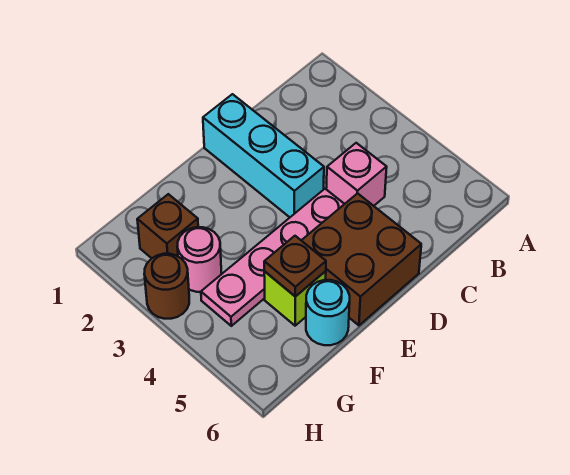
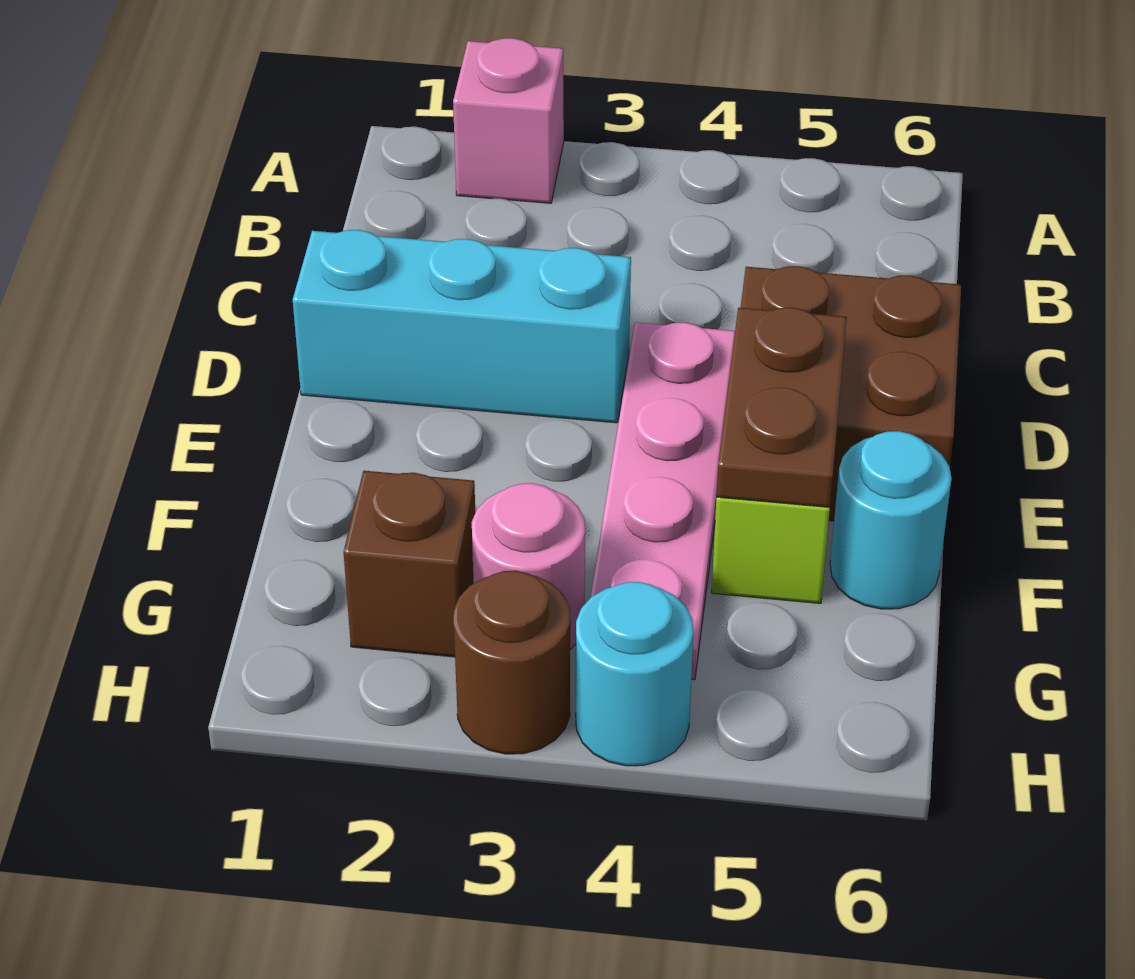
pink brick C4 level 1 -> pink brick A2 level 1
brown plate F5 level 2 -> brown plate E5:F5 level 2
none -> cyan round brick H4 level 1

